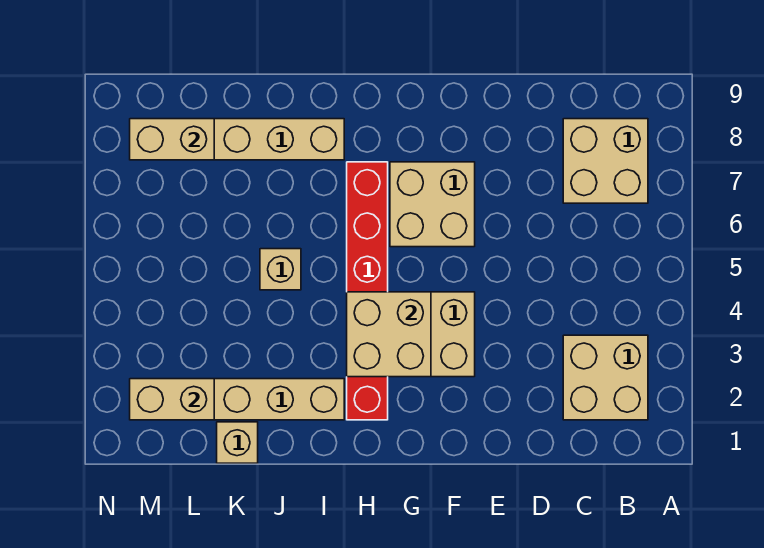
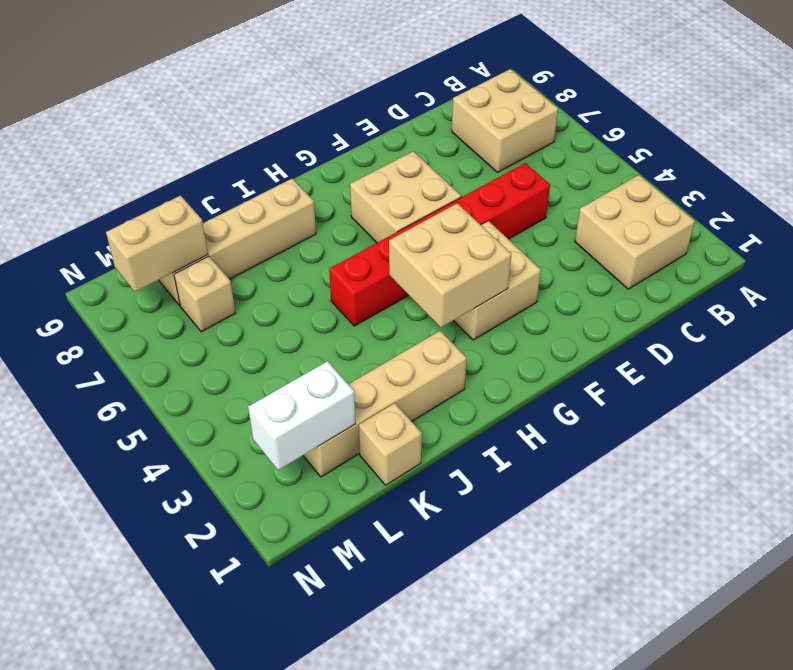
red brick H2:H7 level 1 -> red brick D5:I5 level 1
tan brick J5 level 1 -> tan brick L7 level 1
tan brick L2:M2 level 2 -> white brick L2:M2 level 2

